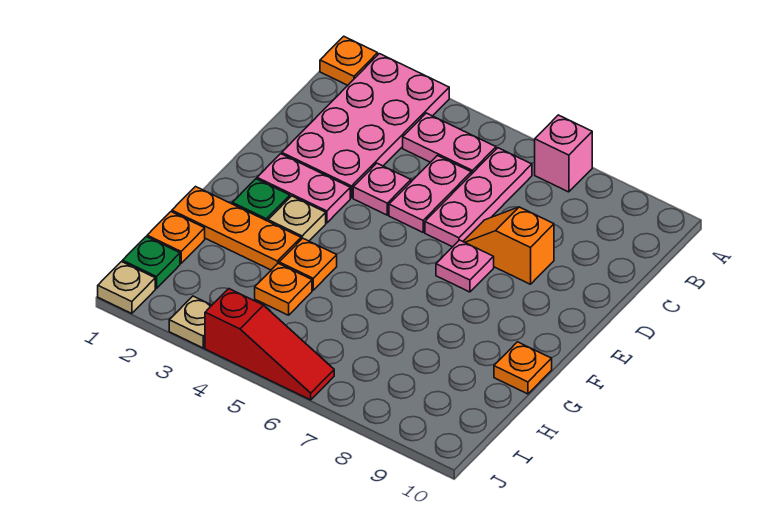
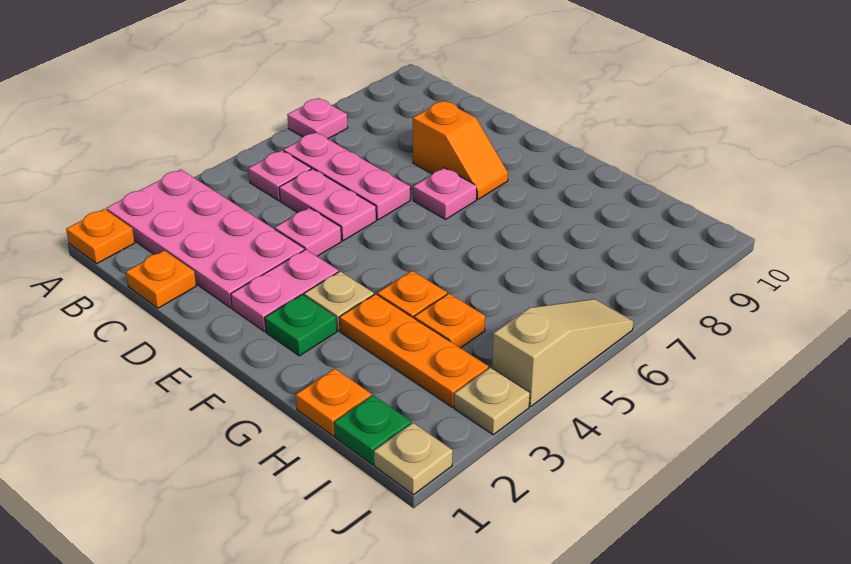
pink brick A7 level 1 -> pink plate A7 level 1
pink plate B4:B5 level 1 -> pink plate B5 level 1
orange slope D7:D8 level 1 top 8 -> orange slope D8:E8 level 1 top D
orange plate G1:G3 level 1 -> orange plate G3:I3 level 1
orange plate G10 level 1 -> orange plate C1 level 1
red slope J4:J6 level 1 top 4 -> tan slope J4:J6 level 1 top 4

